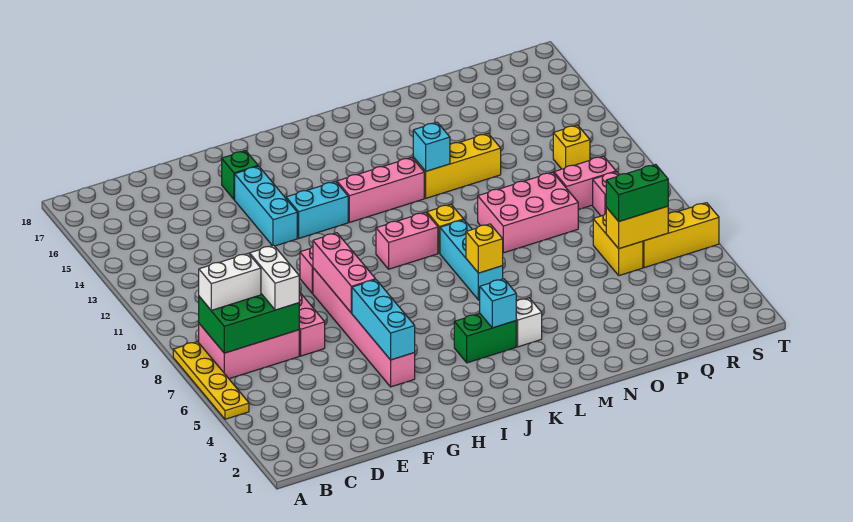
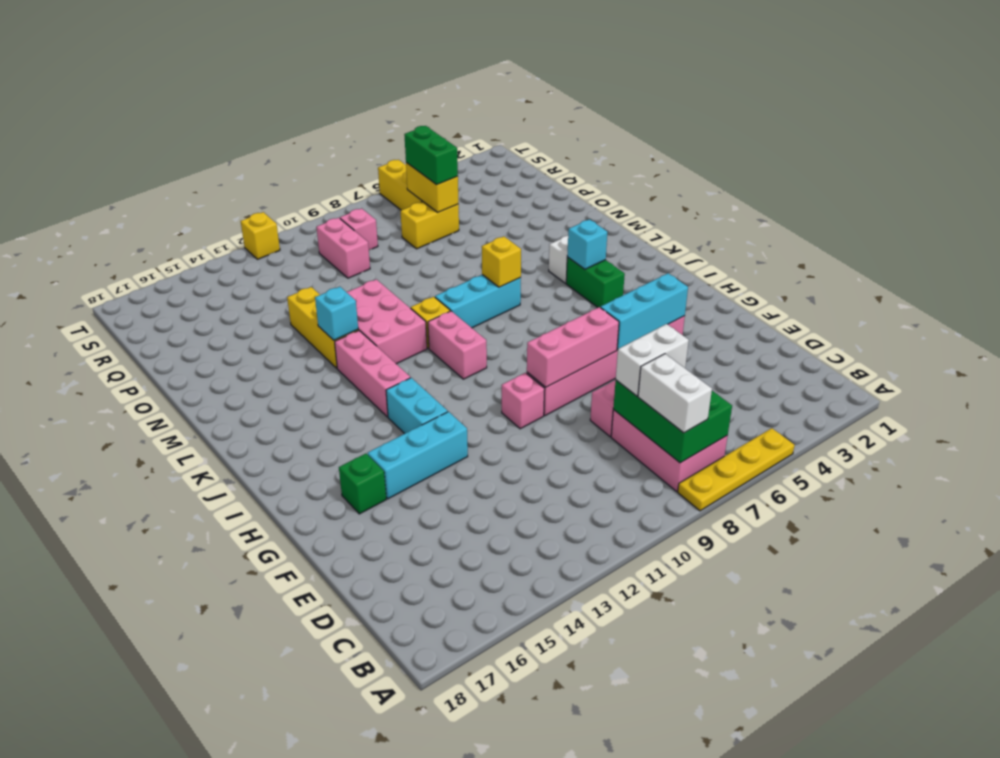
pink brick N9:P10 level 1 -> pink brick L11:N12 level 1
yellow brick R12 level 1 -> yellow brick T12 level 1

